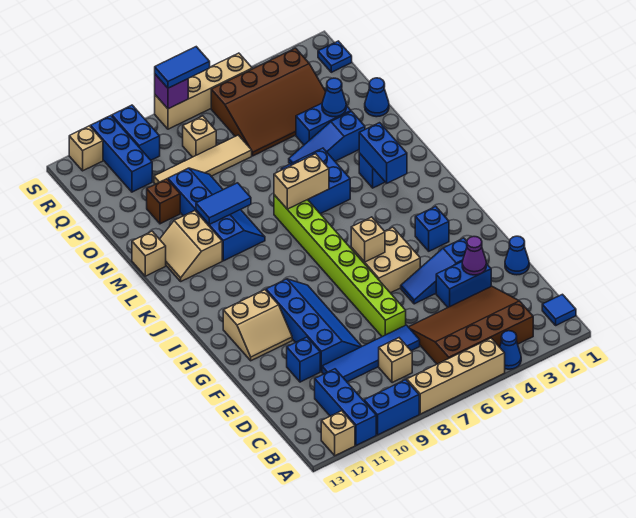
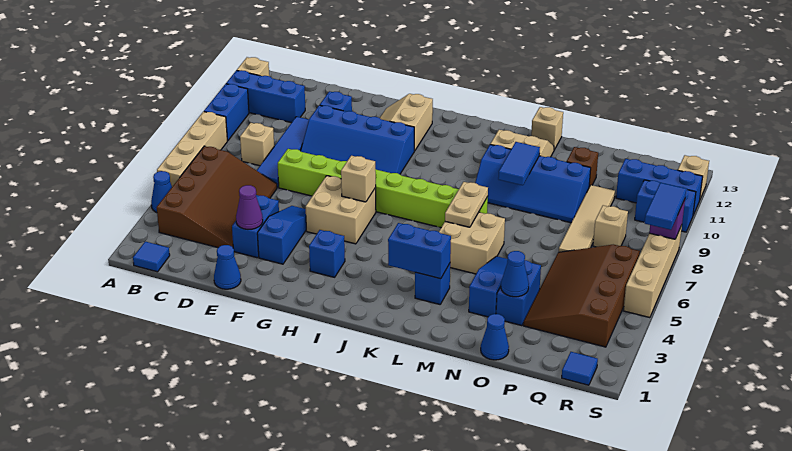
blue brick L5:M6 level 1 -> tan brick L5:M6 level 1
tan brick L6:L7 level 2 -> tan plate L6:L7 level 2
blue plate R1 level 1 -> blue tile R1 level 1

